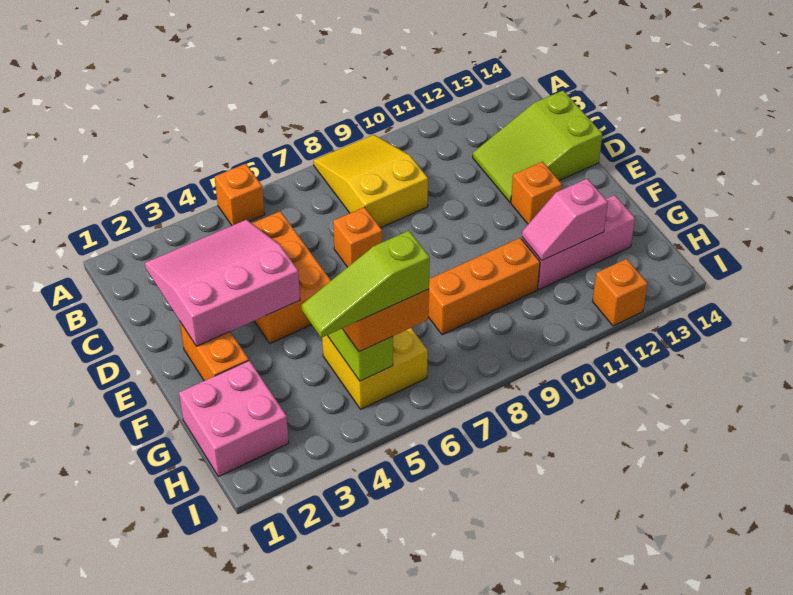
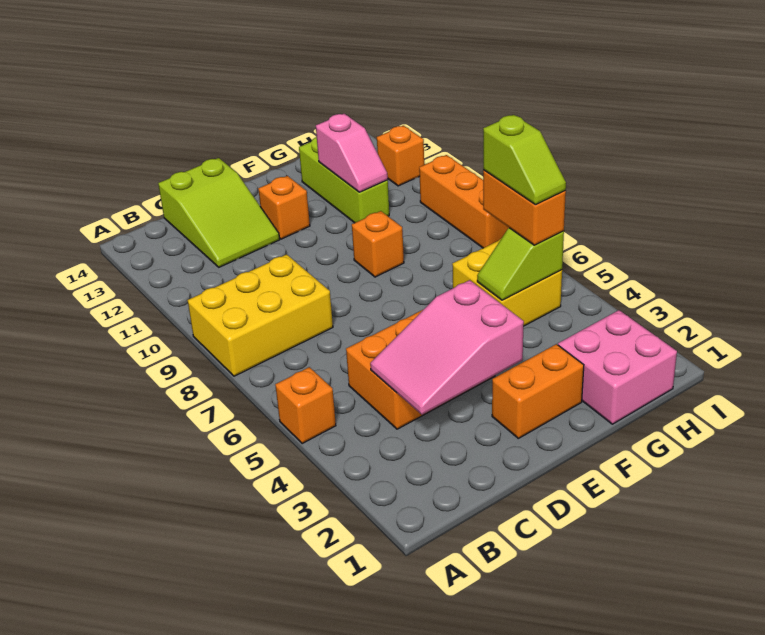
yellow slope A8:C9 level 1 top C -> yellow brick A8:C9 level 1
pink slope C2:E4 level 2 top E -> pink slope C3:E4 level 2 top E
orange brick D7 level 1 -> orange brick F9 level 1
orange brick G8:G10 level 1 -> orange brick I8:I10 level 1
pink brick G11:G13 level 1 -> lime brick G11:G13 level 1
lime slope H4:H6 level 4 top 6 -> lime slope H5:H6 level 4 top 6

